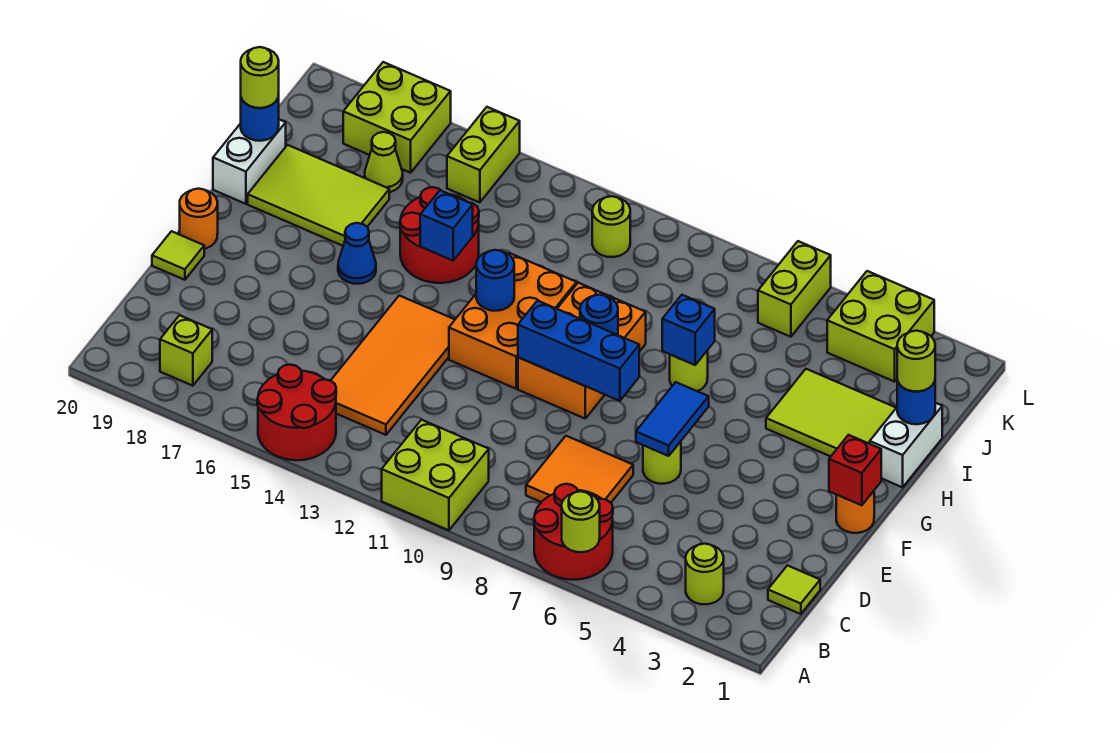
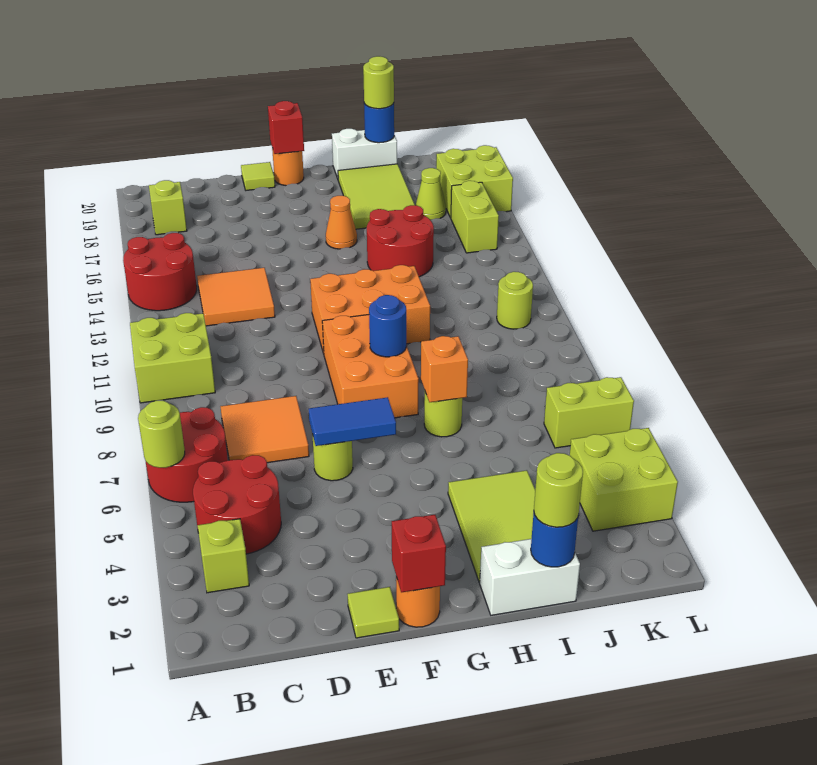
lime round brick B3 level 1 -> lime brick B3 level 1
none -> red round brick B4:C5 level 1
lime tile C1 level 1 -> lime tile E1 level 1
orange tile C13:F14 level 1 -> orange tile C13:D14 level 1
blue brick F8:F10 level 2 -> none
orange brick F9:H10 level 1 -> orange brick F8:G10 level 1
none -> red brick F20 level 2
blue round brick G12 level 2 -> none
blue cone G16 level 1 -> orange cone G16 level 1
blue brick H7 level 2 -> orange brick H7 level 2
blue brick H14 level 2 -> none
lime brick K15:L15 level 1 -> lime brick K15:K16 level 1

